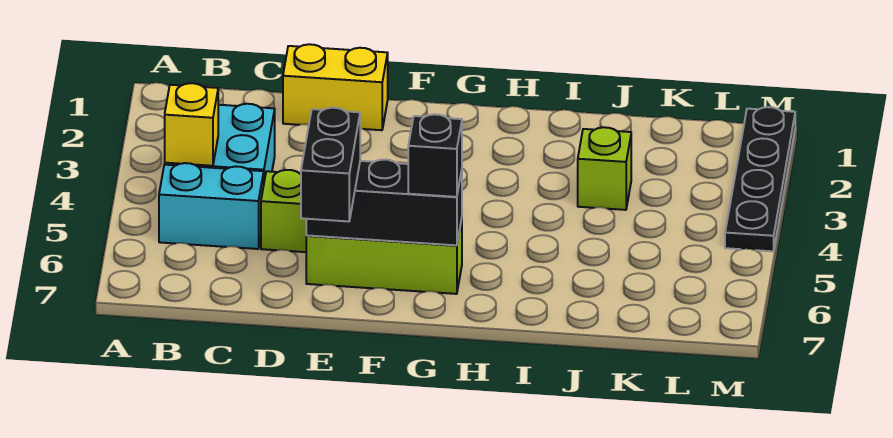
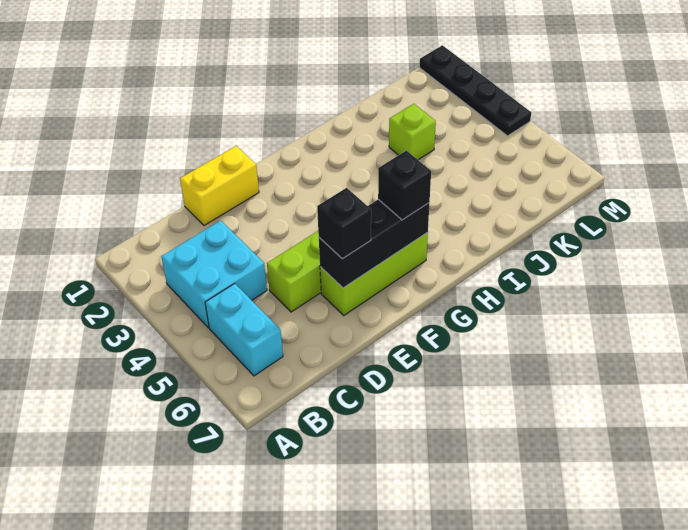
yellow brick B4 level 2 -> none
cyan brick B5:C5 level 1 -> cyan brick B5:B6 level 1
black brick E6:E7 level 3 -> black brick E6 level 3

